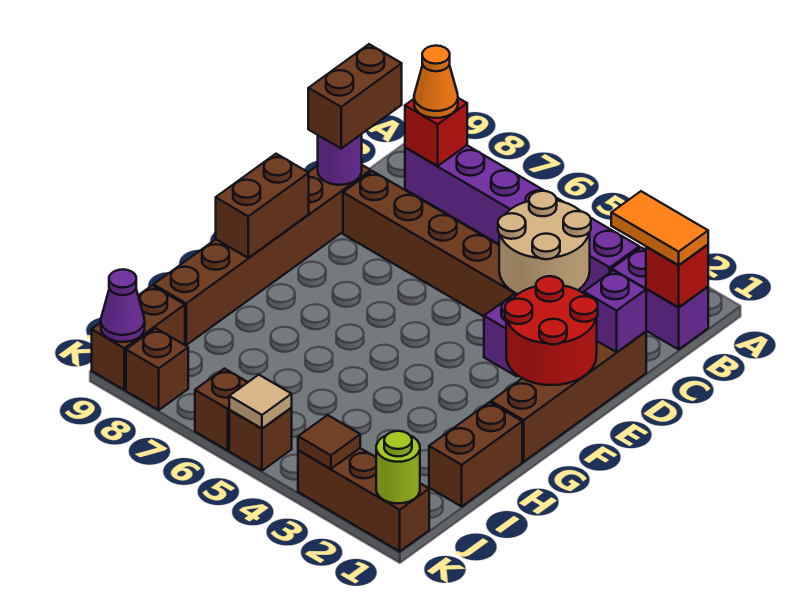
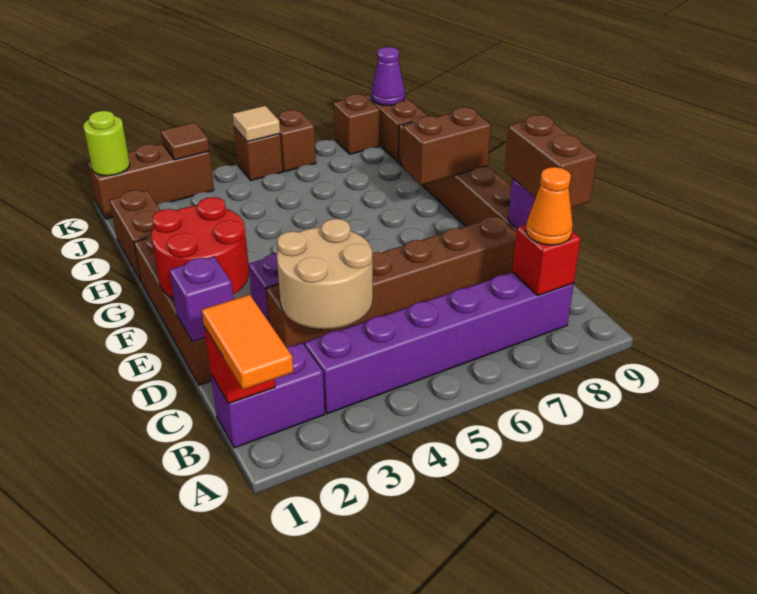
orange tile B1:B2 level 3 -> orange tile A1:B1 level 3
brown brick F9:G9 level 2 -> brown brick G8:G9 level 2

